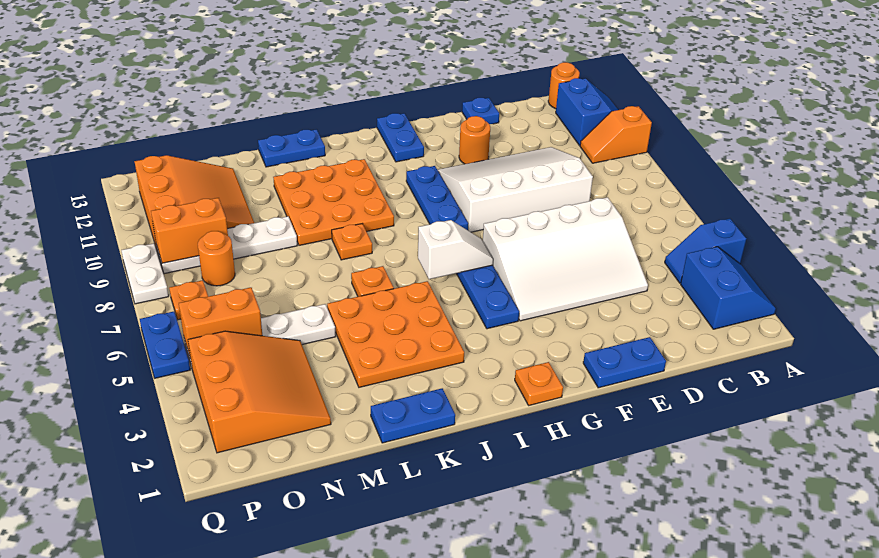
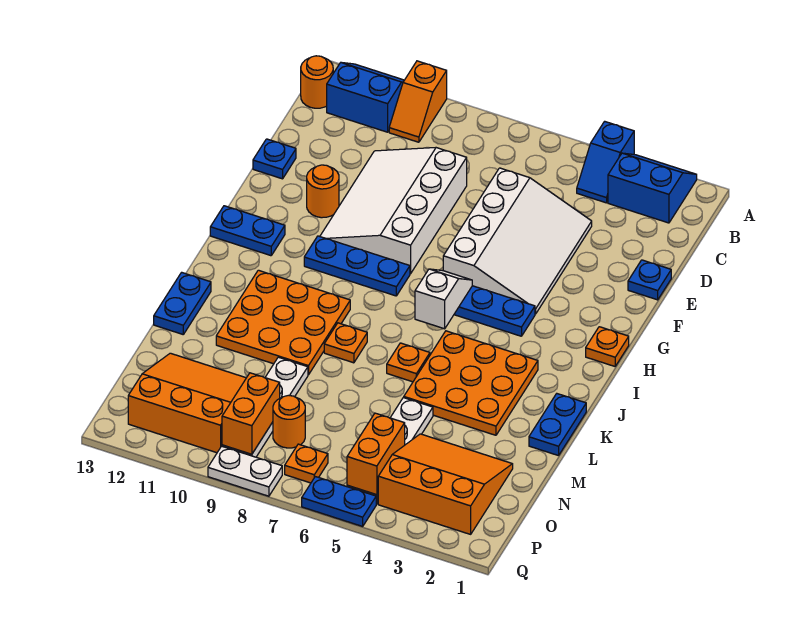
blue plate E1:F1 level 1 -> blue plate E1 level 1

